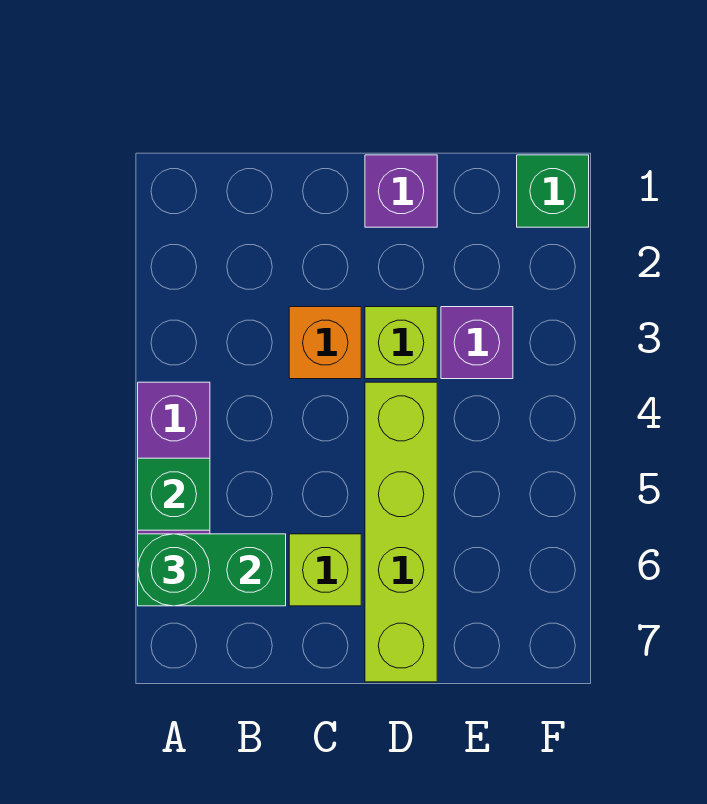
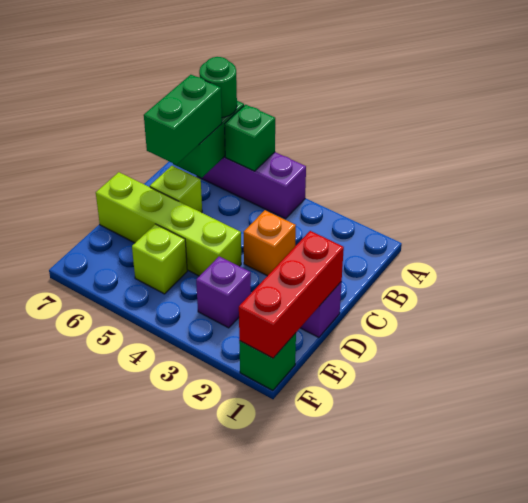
none -> green brick B6:C6 level 3
none -> red brick D1:F1 level 2
lime brick D3 level 1 -> lime brick E5 level 1

